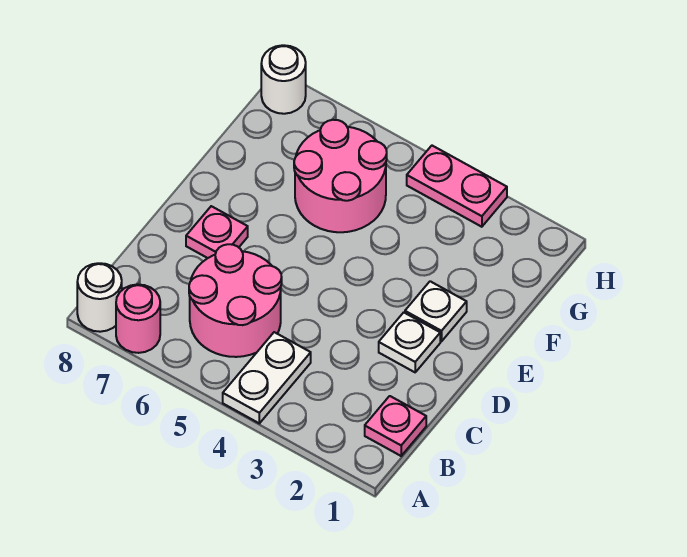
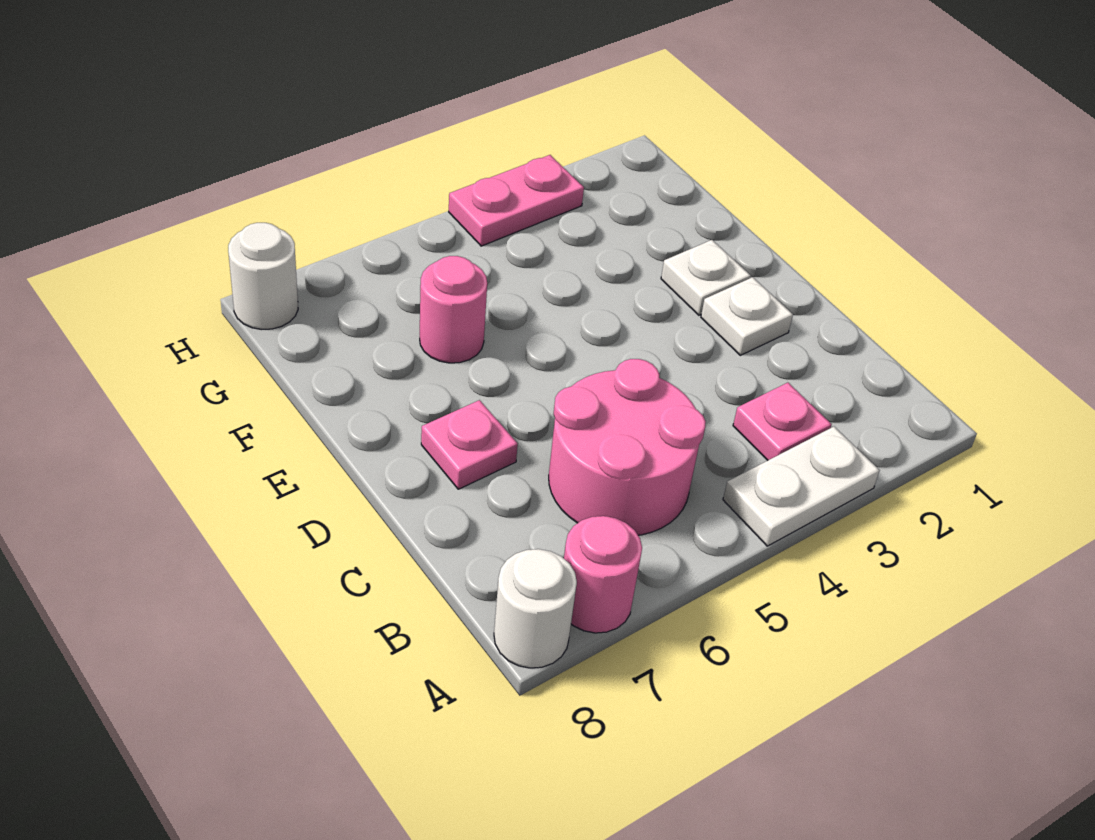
white plate A4:B4 level 1 -> white plate A3:A4 level 1
pink plate B1 level 1 -> pink plate B3 level 1
pink round brick F5:G6 level 1 -> pink round brick F6 level 1

